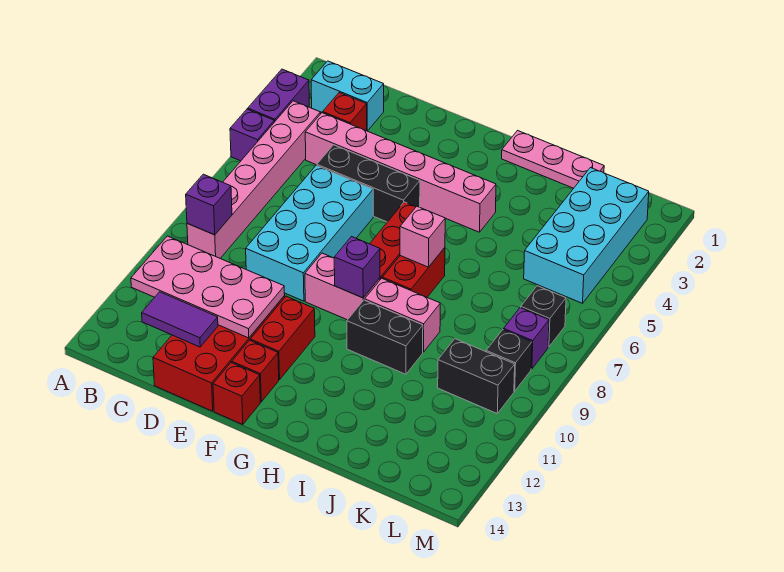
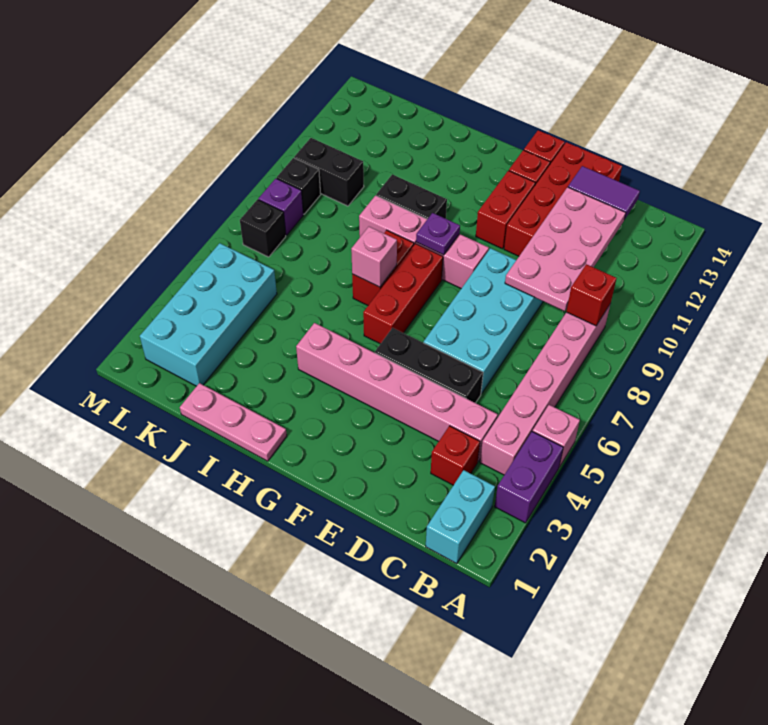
purple brick A5 level 1 -> pink brick A5 level 1
cyan brick B2:C2 level 1 -> cyan brick B1:B2 level 1
purple brick B9 level 2 -> red brick B9 level 2
pink plate B11:E12 level 2 -> pink plate C9:D12 level 2
purple brick G9 level 2 -> purple plate G9 level 2

